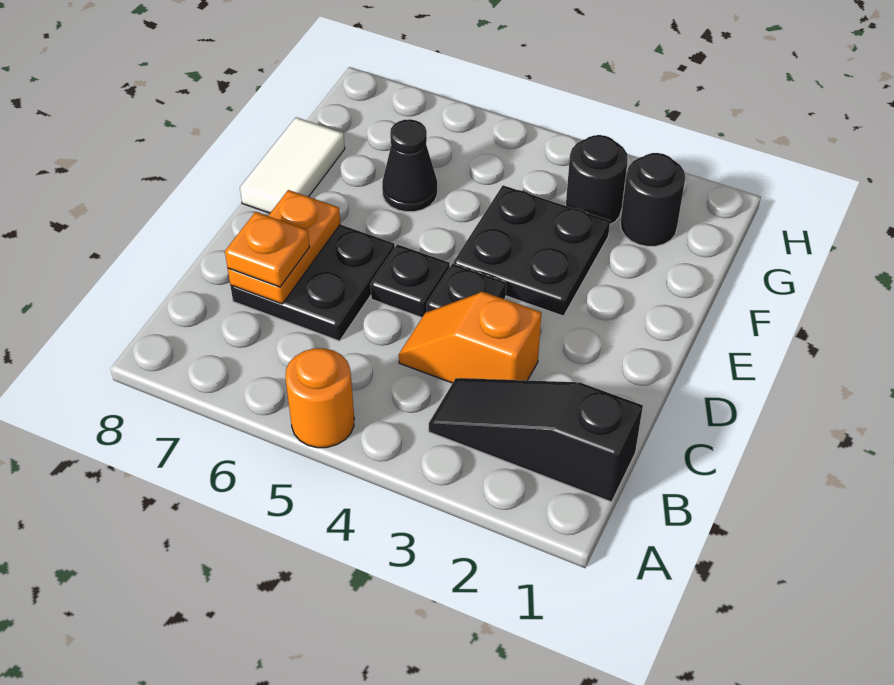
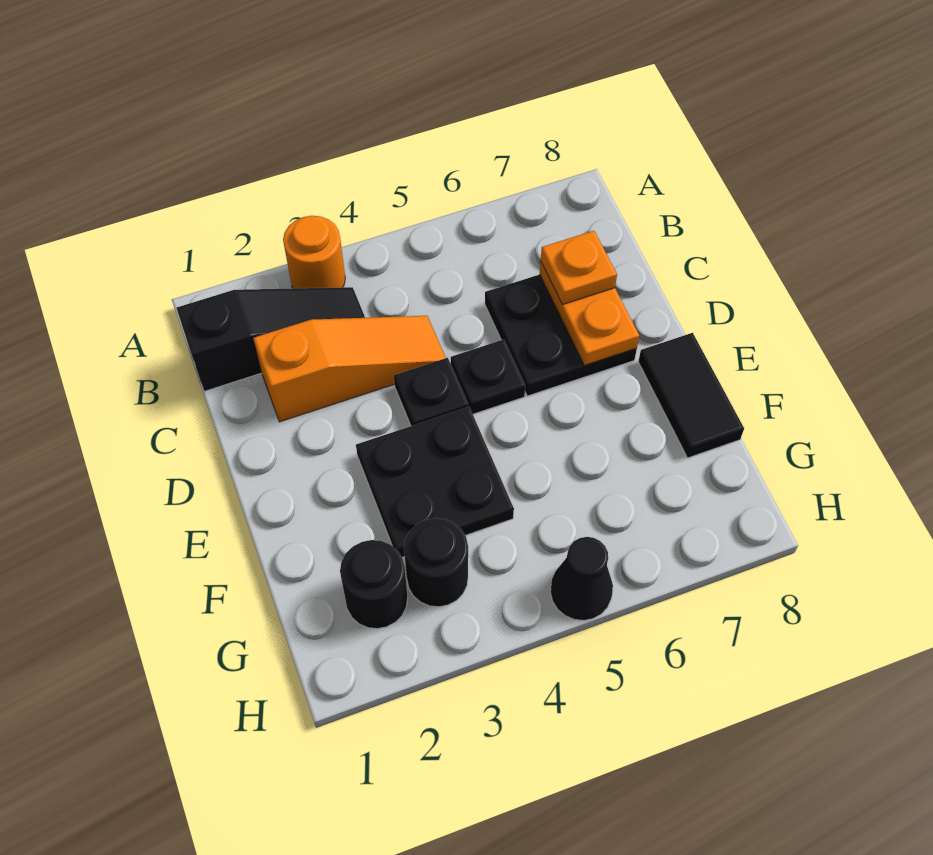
orange round brick A5 level 1 -> orange round brick A3 level 1
orange slope C3:C4 level 1 top 3 -> orange slope C2:C4 level 1 top 2
white tile E8:F8 level 1 -> black tile E8:F8 level 1
black cone F6 level 1 -> black cone H5 level 1

